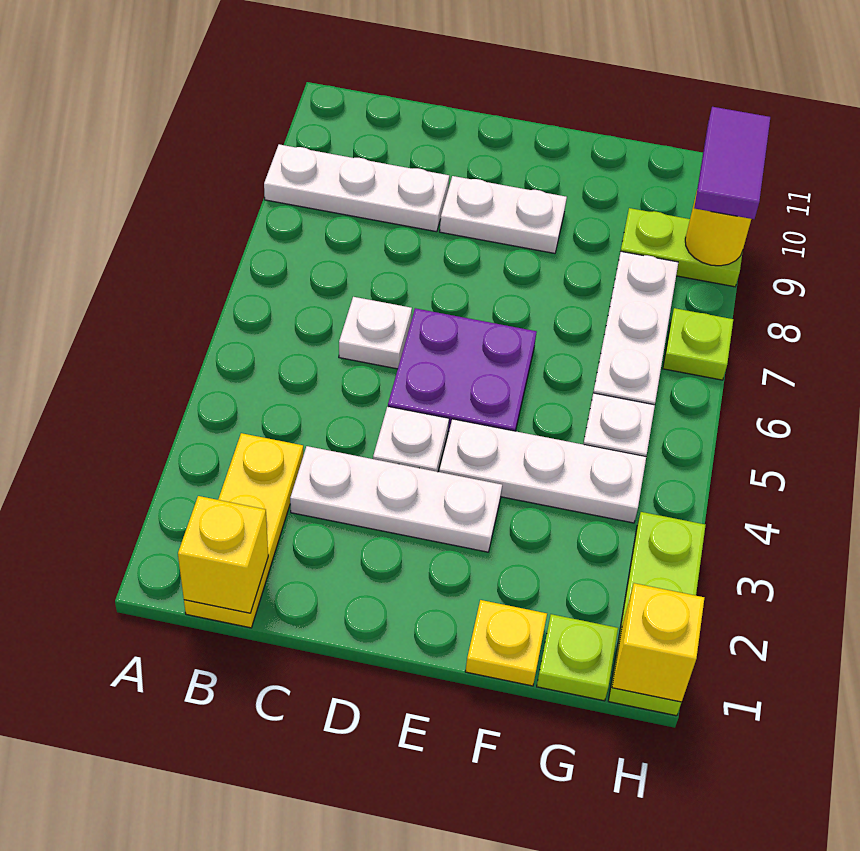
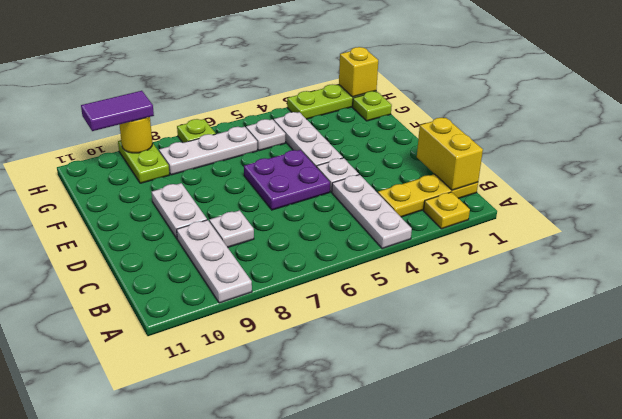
yellow brick B1 level 2 -> yellow brick B1:C1 level 2
white plate C3:E3 level 1 -> white plate A4:C4 level 1
white plate C6 level 1 -> white plate C8 level 1
yellow plate F1 level 1 -> yellow plate A2 level 1

